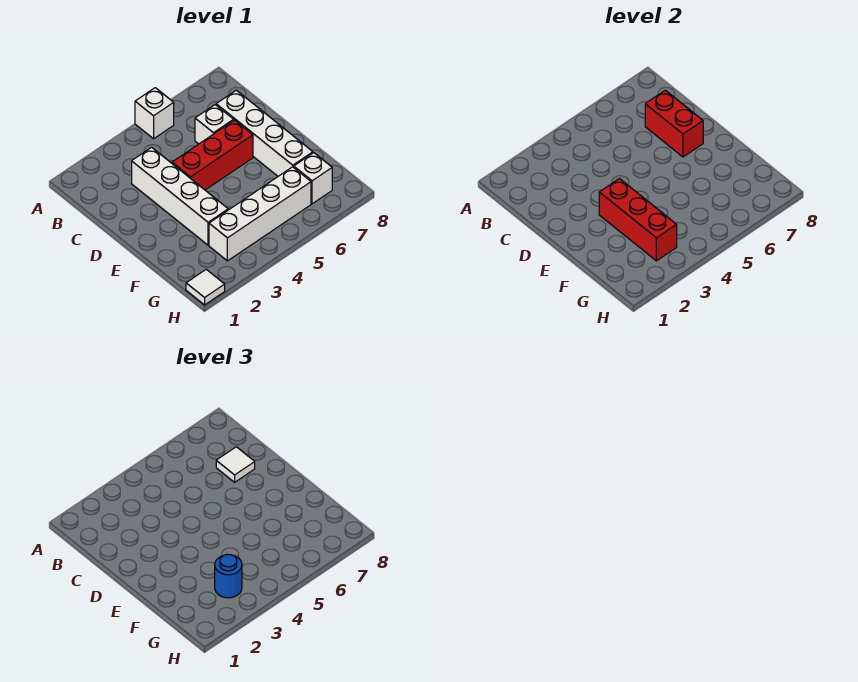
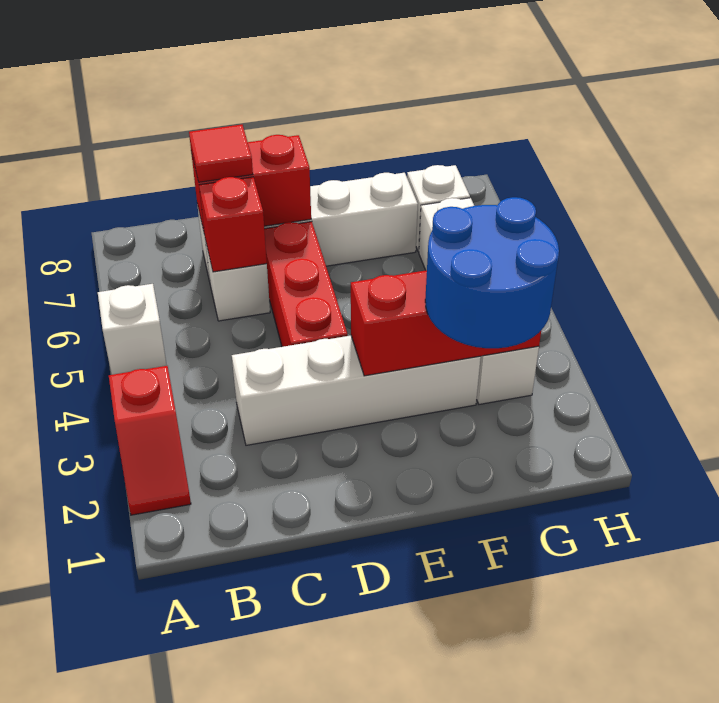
none -> red slope A2:A3 level 1 top 3
none -> red brick C6 level 2
white tile C7 level 3 -> red tile C7 level 3
blue round brick G3 level 3 -> blue round brick F2:G3 level 3
white tile H1 level 1 -> none

